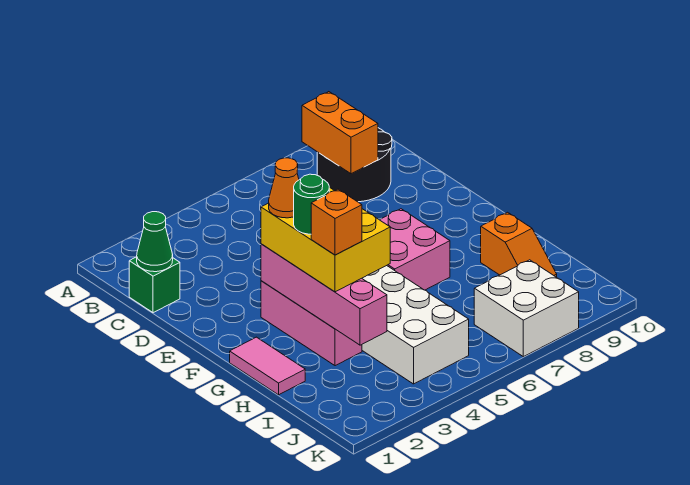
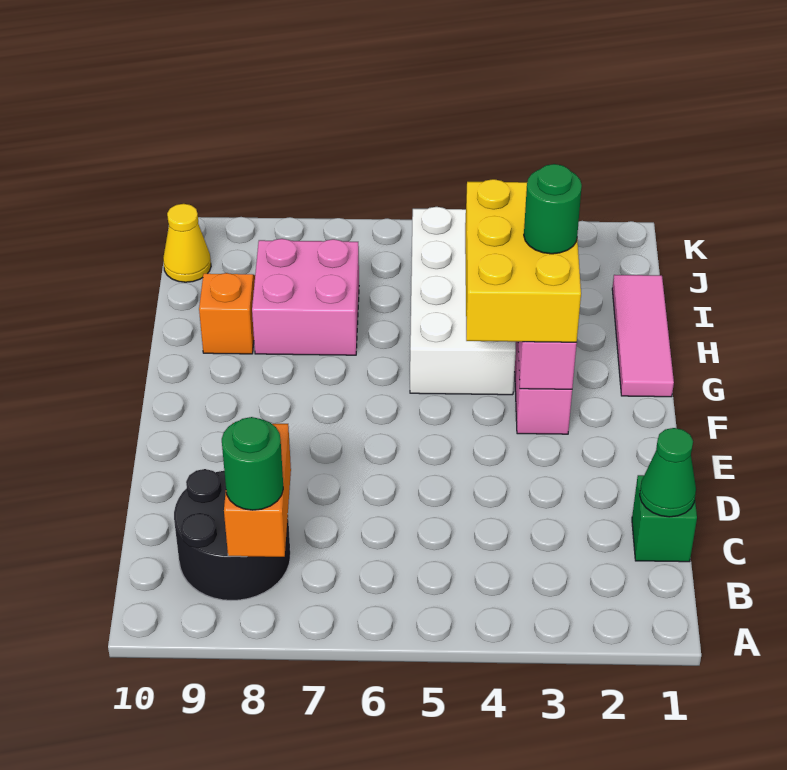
none -> green round brick B8 level 3
orange cone F3 level 4 -> none
pink brick F6:G7 level 1 -> pink brick H7:I8 level 1
pink tile G1:H1 level 1 -> pink tile G1:I1 level 1
orange brick H3 level 4 -> none
white brick J7:K8 level 1 -> none
none -> yellow cone J10 level 1

